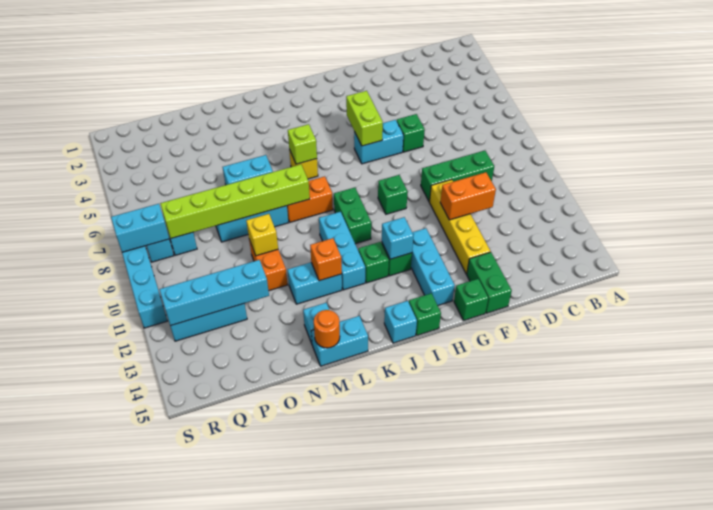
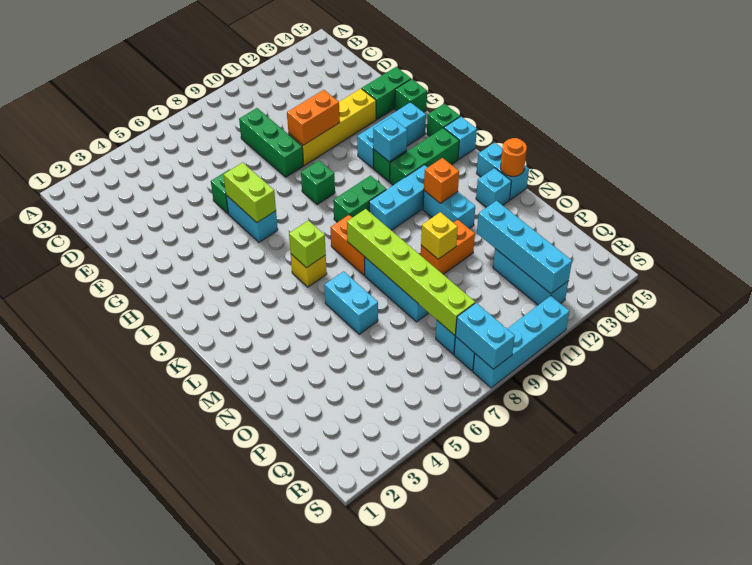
orange brick E11:F11 level 2 -> orange brick F10:F11 level 2
lime brick H5:H6 level 2 -> lime brick G6:H6 level 2
green brick J12 level 1 -> green brick J12:J14 level 1

